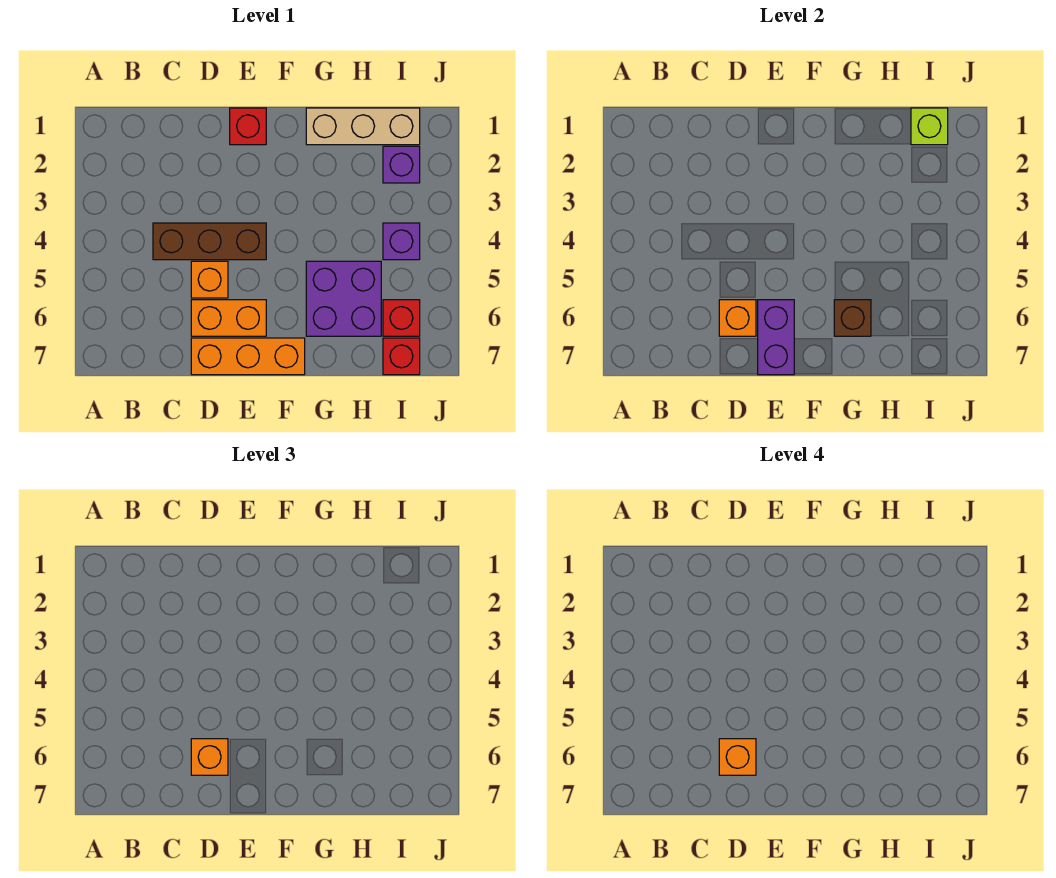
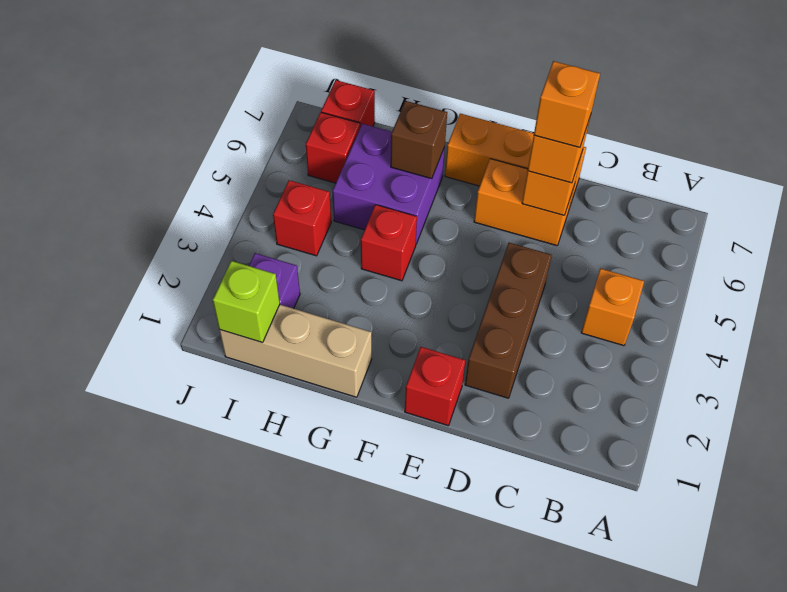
brown brick C4:E4 level 1 -> brown brick D2:D4 level 1
orange brick D5 level 1 -> orange brick B4 level 1
purple brick E6:E7 level 2 -> none
none -> red brick G4 level 1
purple brick I4 level 1 -> red brick I4 level 1

